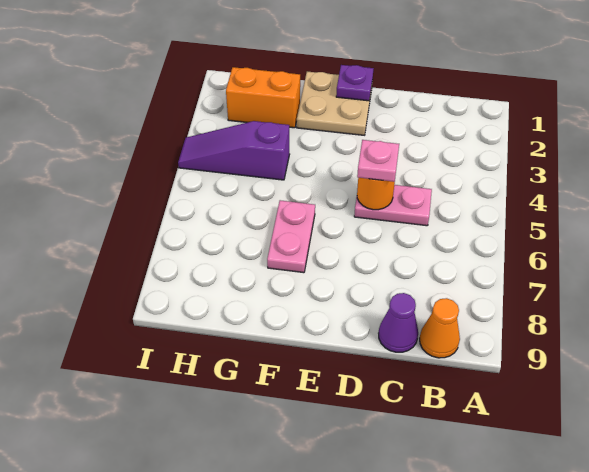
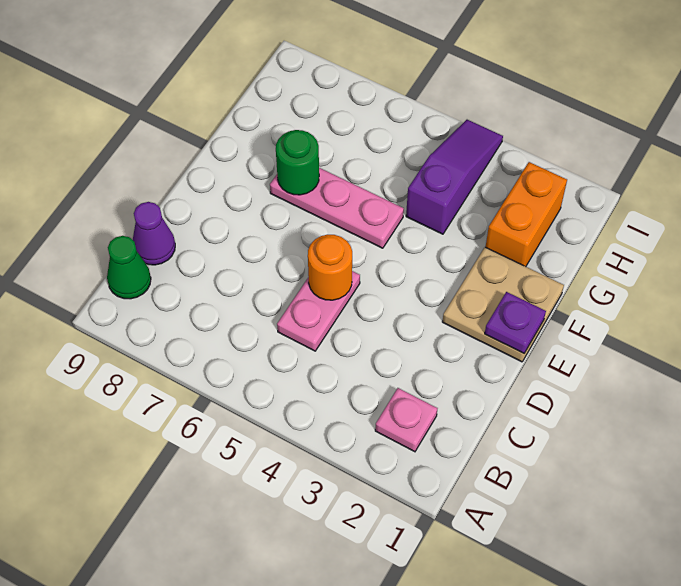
orange cone B9 level 1 -> green cone B9 level 1
pink plate D5 level 3 -> pink plate B2 level 1
pink plate F6:F7 level 1 -> pink plate F5:F7 level 1
none -> green round brick F7 level 2

